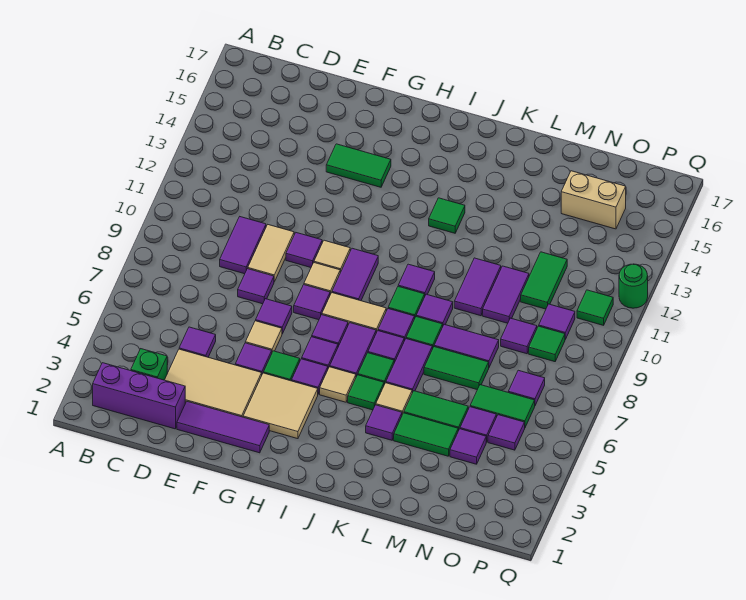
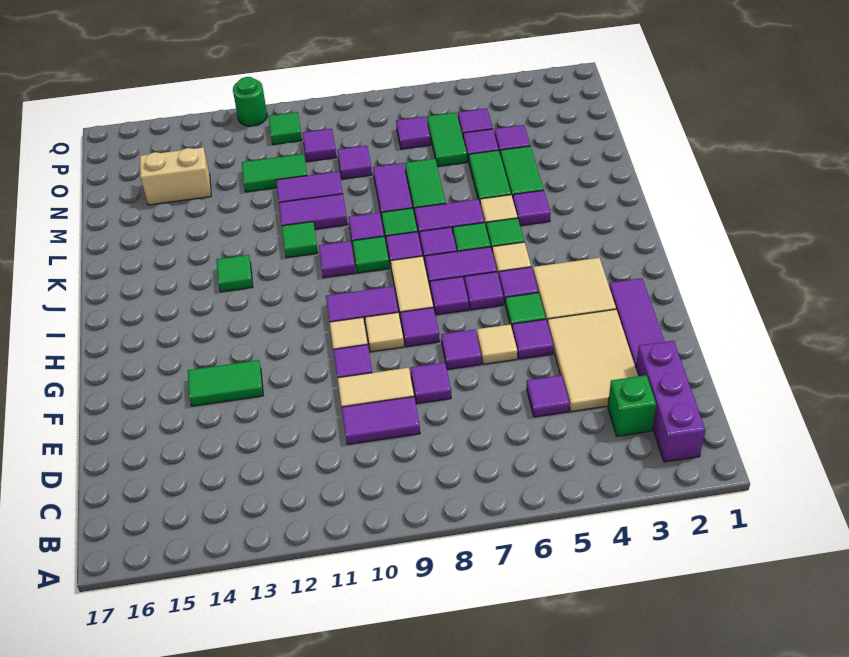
green tile F14:G14 level 1 -> green tile F13:F14 level 1
tan brick N15:O15 level 1 -> tan brick N14:N15 level 1
green tile O9 level 1 -> green tile K11 level 1

